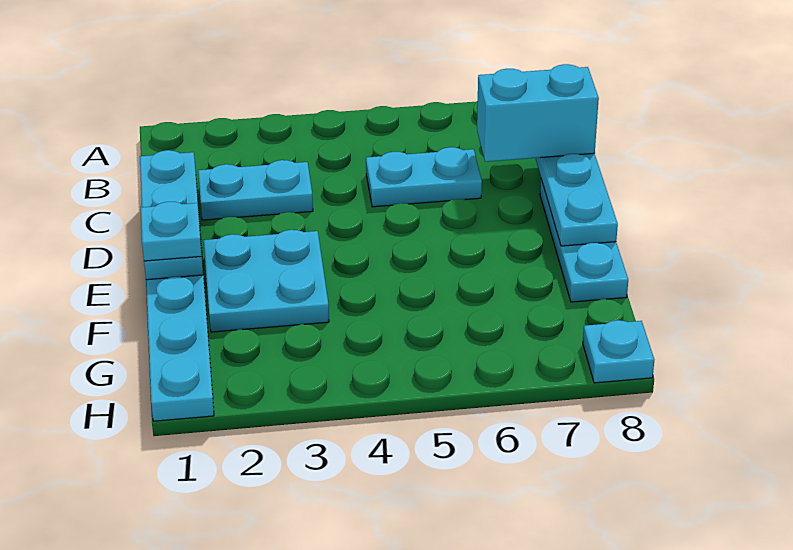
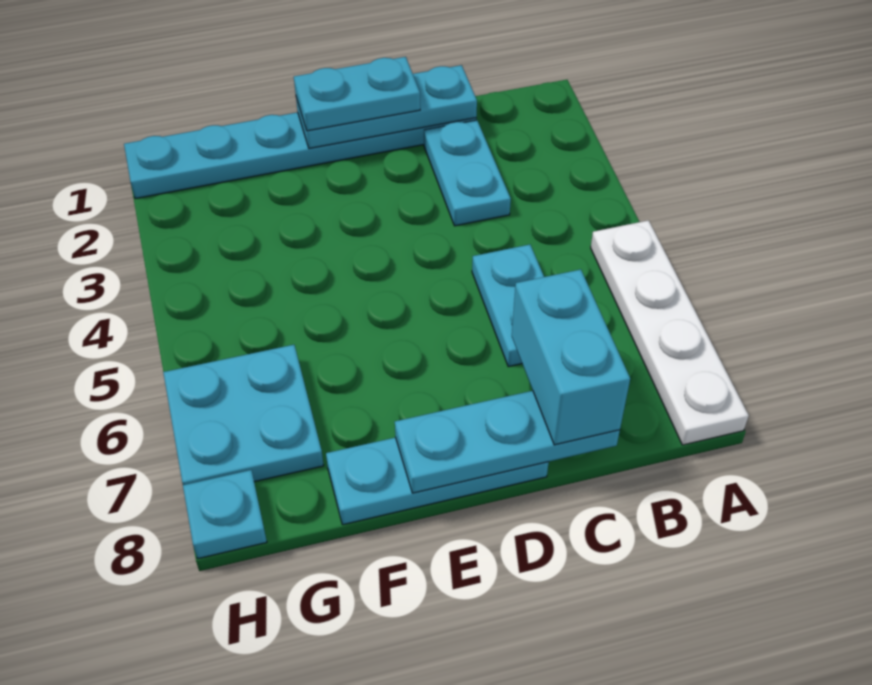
none -> white plate A5:A8 level 1
cyan plate E1 level 3 -> cyan plate D1:E1 level 3
cyan plate E2:F3 level 1 -> cyan plate G6:H7 level 1

